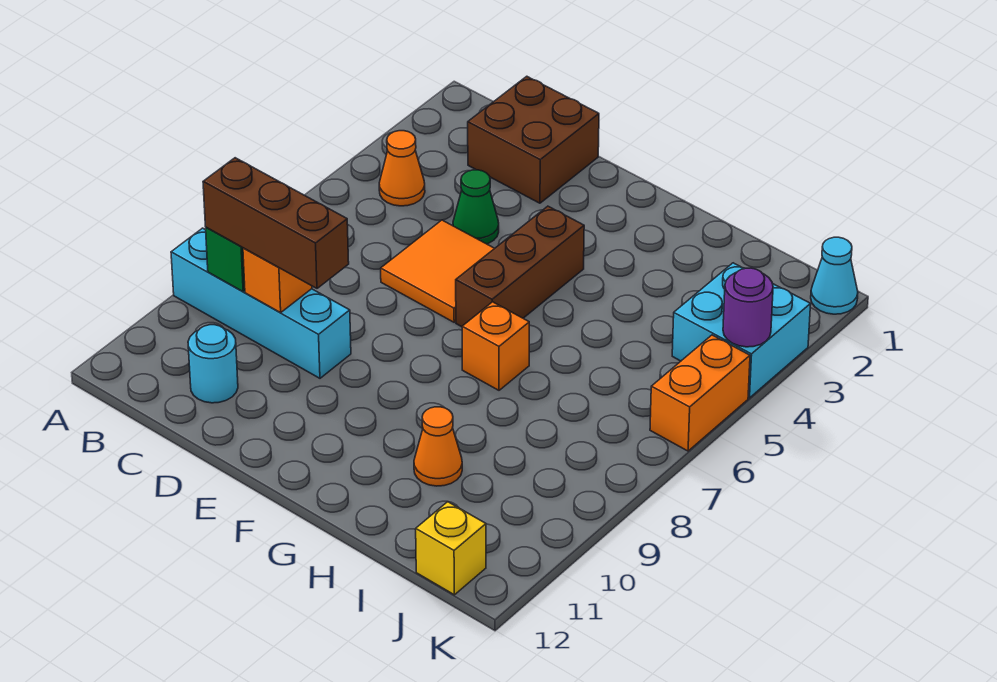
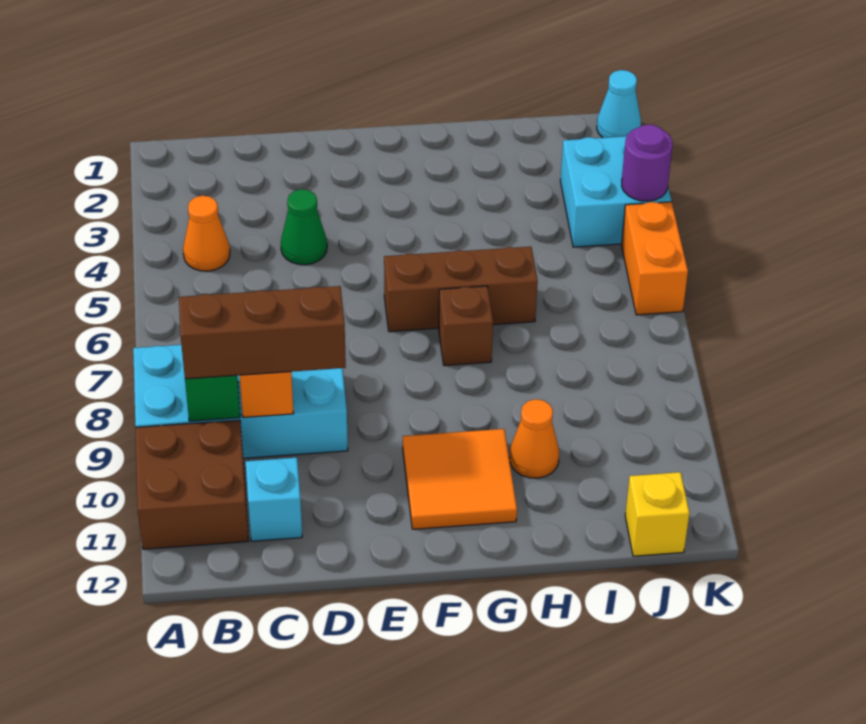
cyan brick A9:D9 level 1 -> cyan brick A8:D9 level 1
brown brick C1:D2 level 1 -> brown brick A10:B11 level 1
cyan round brick C11 level 1 -> cyan brick C11 level 1
orange tile D5:E6 level 1 -> orange tile F10:G11 level 1
brown brick F4:F6 level 1 -> brown brick F6:H6 level 1
orange brick G7 level 1 -> brown brick G7 level 1

